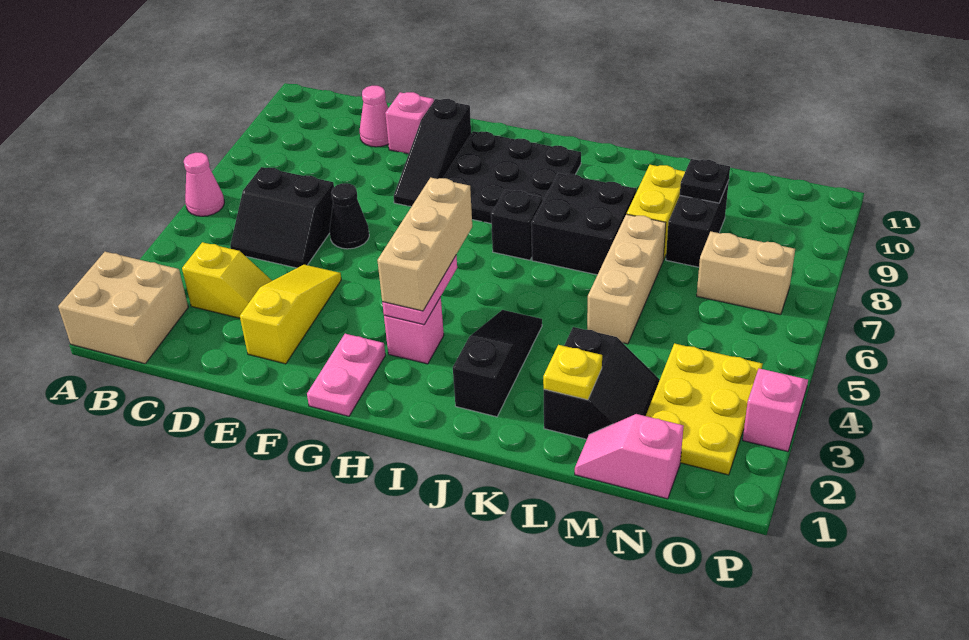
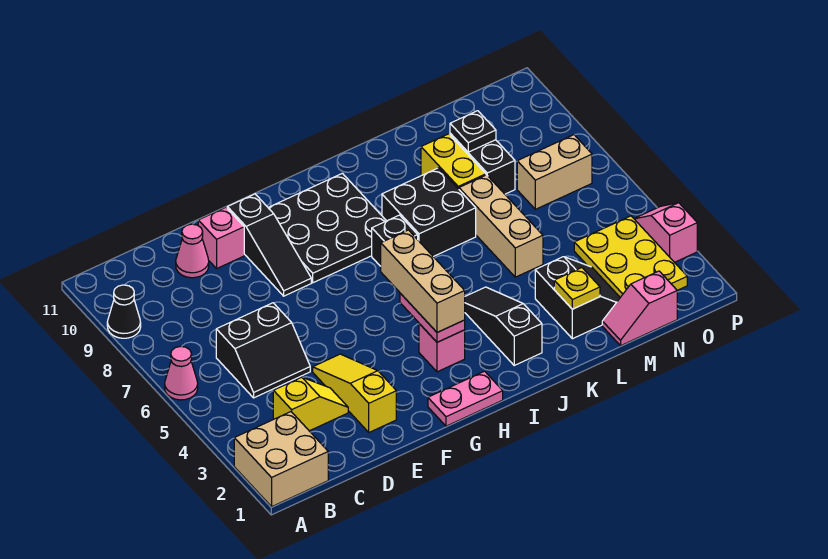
black cone E6 level 1 -> black cone A9 level 1
pink plate G1:G2 level 1 -> pink plate G1:H1 level 1

